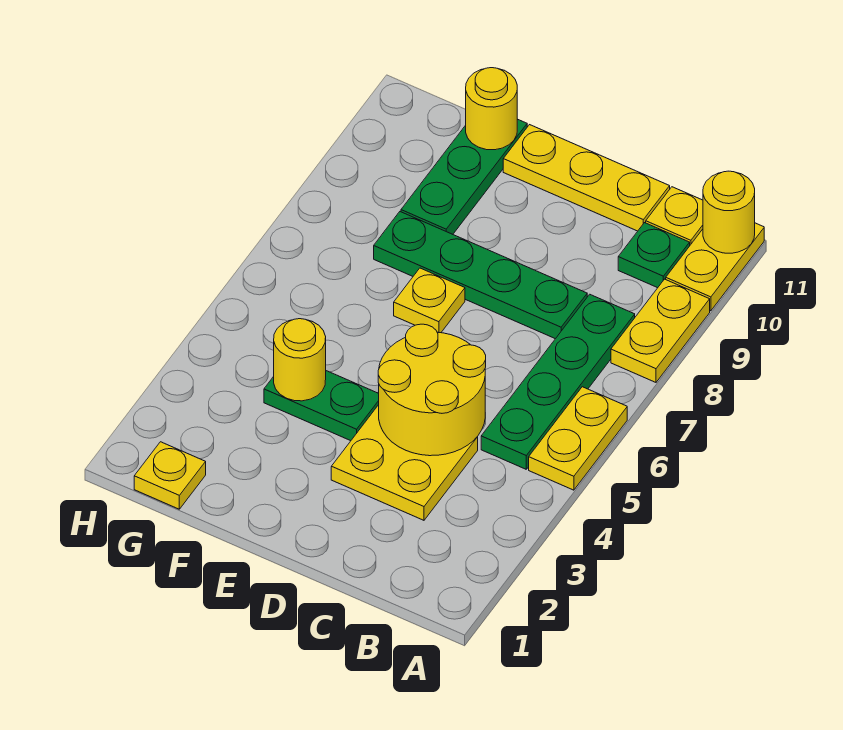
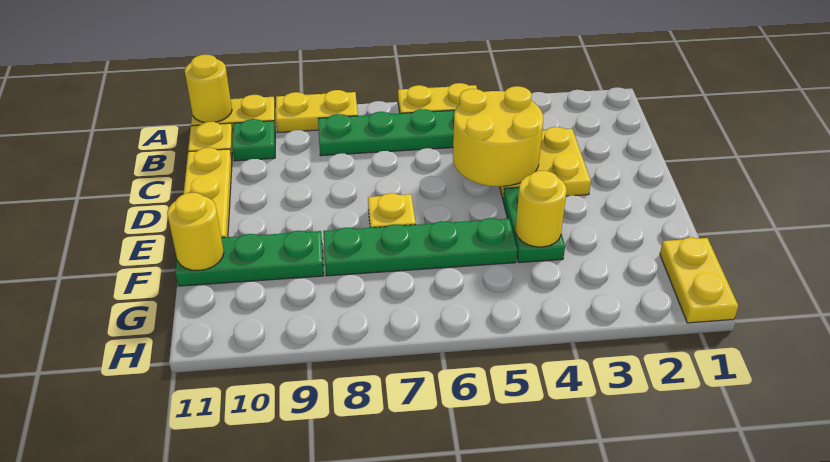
green plate C8:F8 level 1 -> green plate F5:F8 level 1
yellow plate G1 level 1 -> yellow plate G1:H1 level 1

